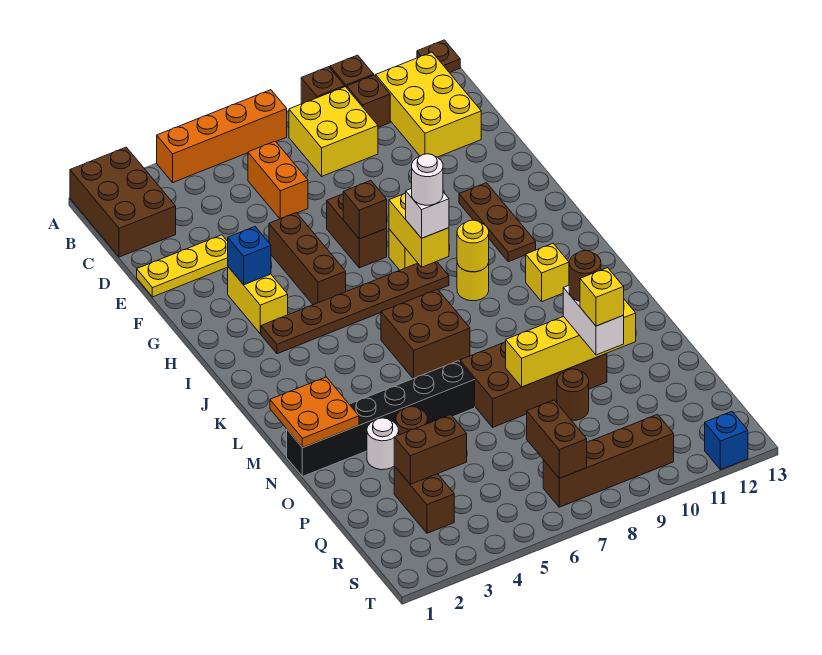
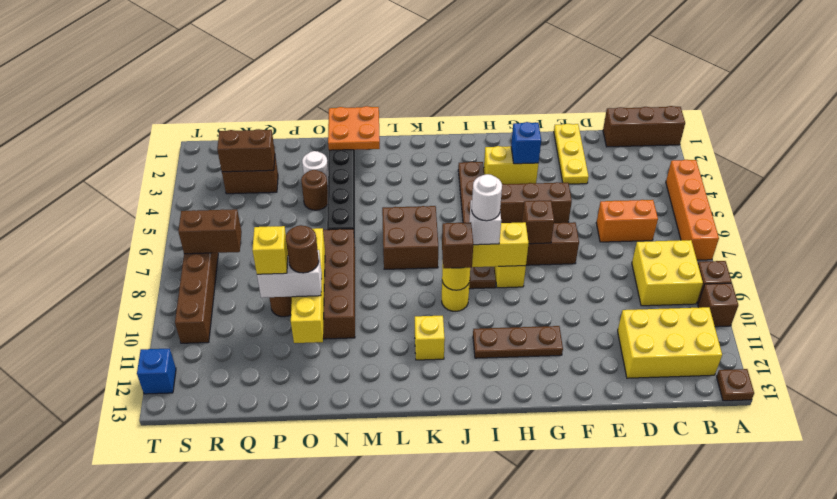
brown brick A1:C2 level 1 -> brown brick A1:C1 level 1
brown brick B10 level 1 -> brown brick J9 level 3
brown brick Q3:Q4 level 2 -> brown brick Q3:R3 level 2

